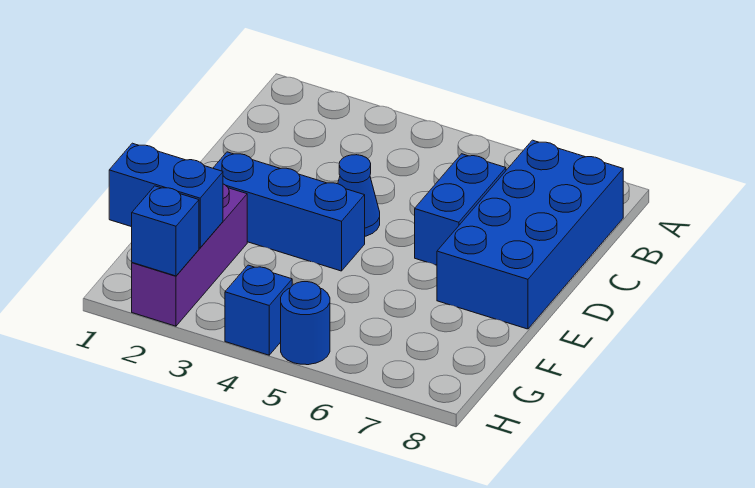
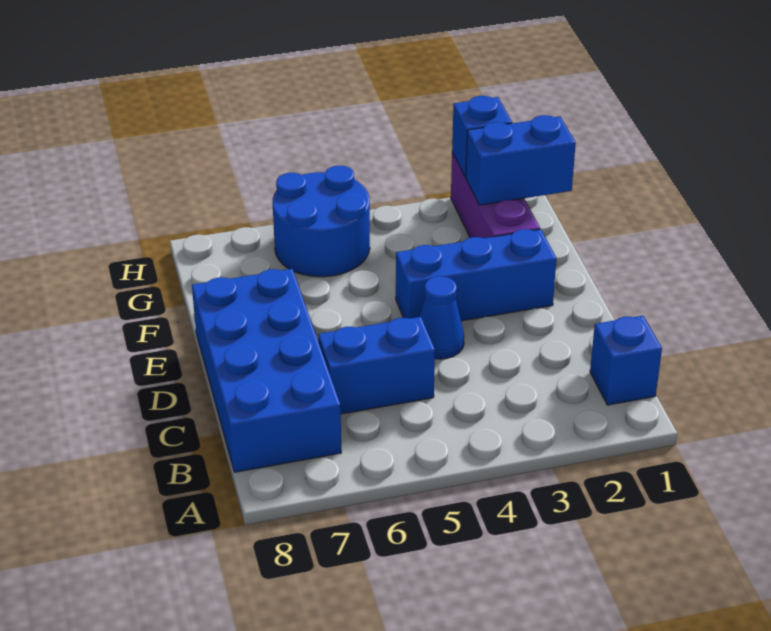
blue brick C6:D6 level 1 -> blue brick C5:C6 level 1
blue brick H4 level 1 -> blue brick B1 level 1
blue round brick H5 level 1 -> blue round brick G5:H6 level 1

